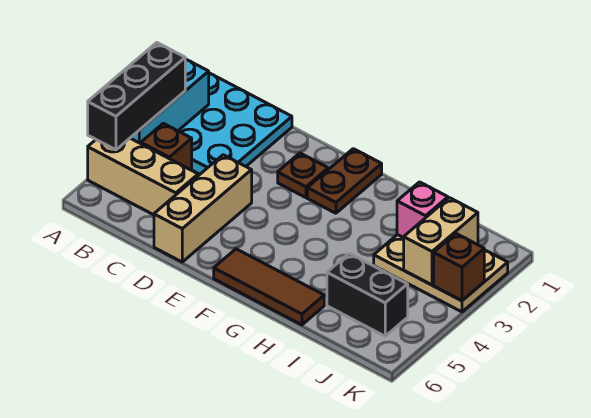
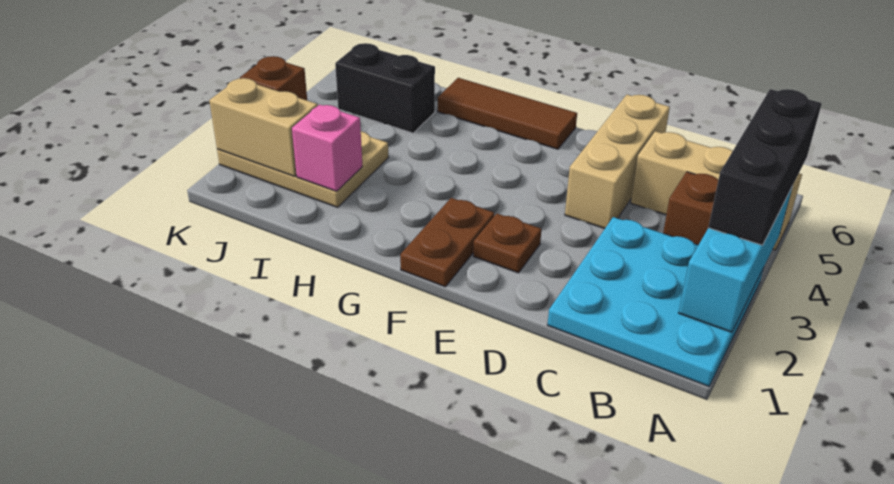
tan brick J2:J3 level 2 -> tan brick J2:K2 level 2

